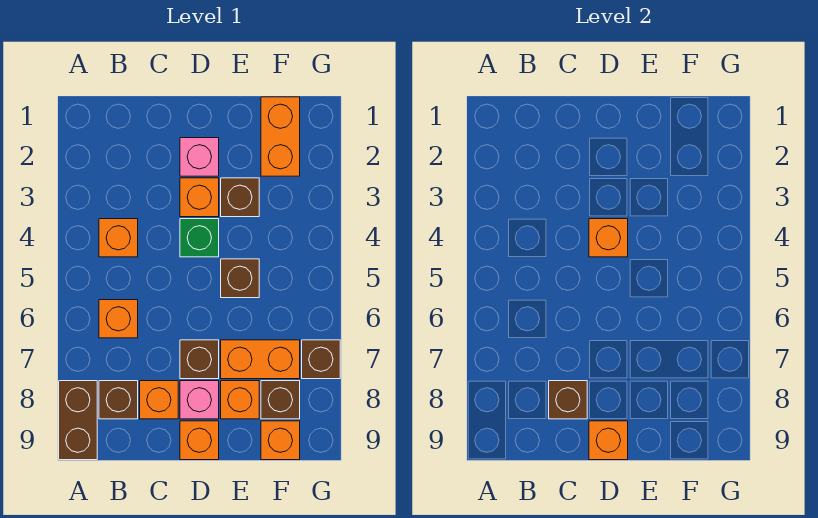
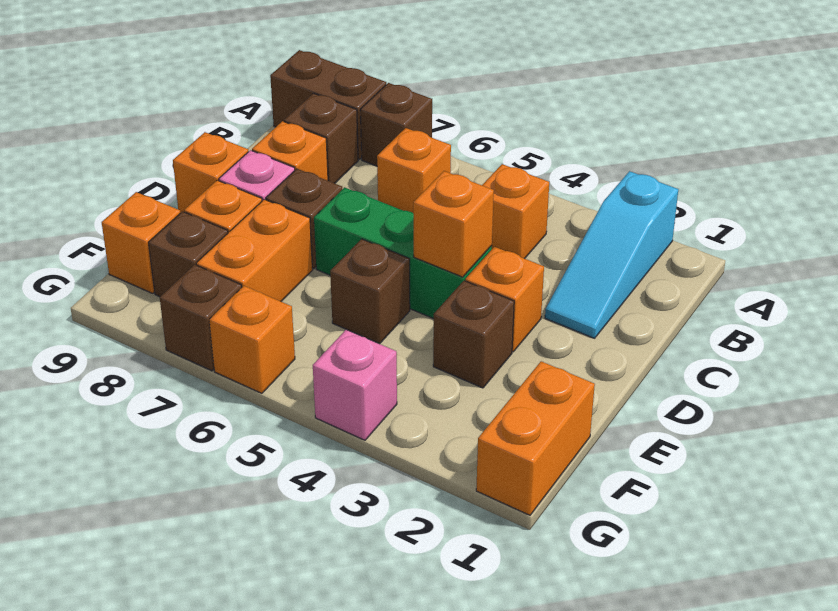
none -> cyan slope A2:C2 level 1 top A
brown brick C8 level 2 -> brown brick A7 level 1
pink brick D2 level 1 -> pink brick G4 level 1
green brick D4 level 1 -> green brick D4:D6 level 1
orange brick D9 level 2 -> orange brick G6 level 1
orange brick F1:F2 level 1 -> orange brick F1:G1 level 1

